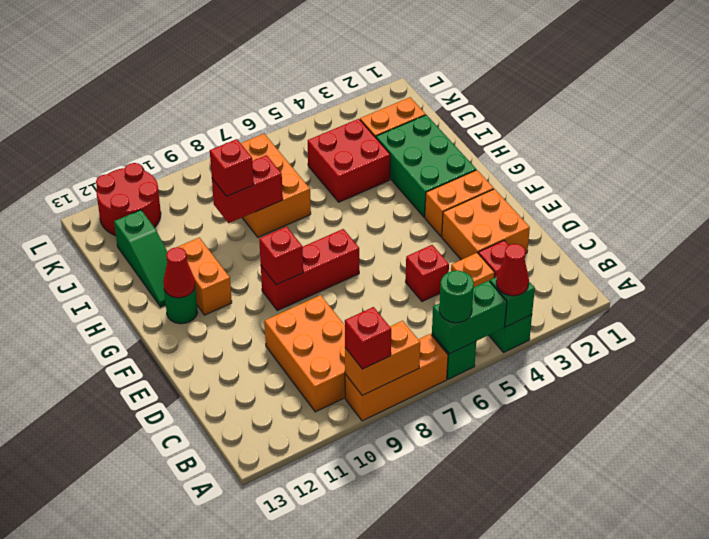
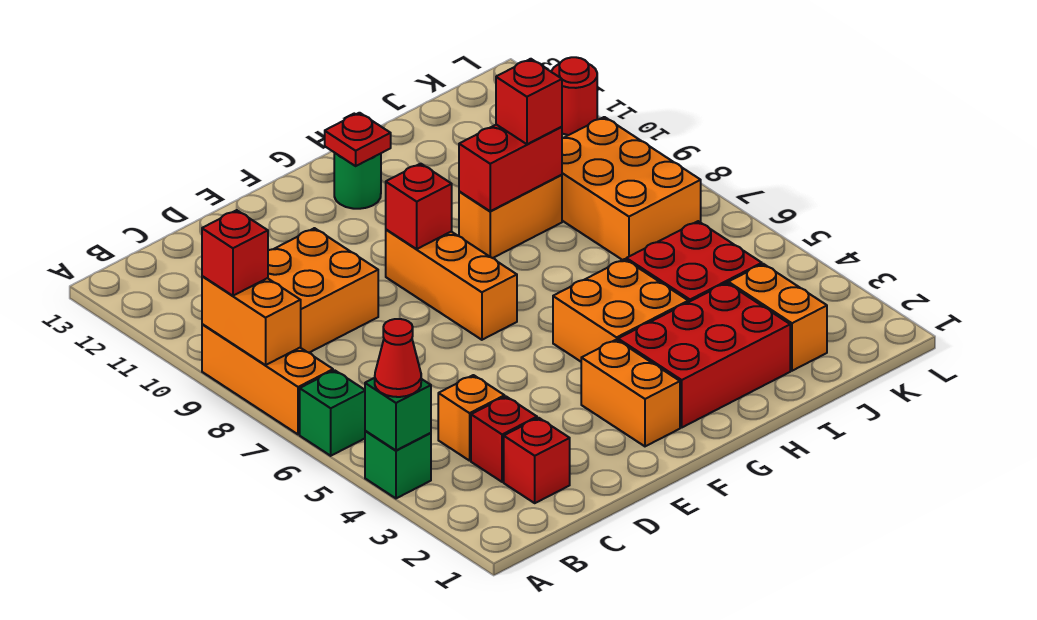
green brick A5:A6 level 2 -> none
green round brick A6 level 3 -> none
orange brick D2:E3 level 1 -> orange brick G4:H5 level 1
red brick D5 level 1 -> red brick C2 level 1
red brick F7:F9 level 1 -> orange brick F7:F9 level 1
green brick G2:I3 level 1 -> red brick G2:I3 level 1
orange brick G11:H11 level 1 -> orange brick H9:I9 level 1
red cone G12 level 2 -> red plate G12 level 2
green slope H12:J12 level 1 top J -> none
orange brick I7:K8 level 1 -> orange brick J7:K9 level 1
red brick I8:I9 level 2 -> red brick H9:I9 level 2
red round brick K11:L12 level 1 -> red round brick L11 level 1

